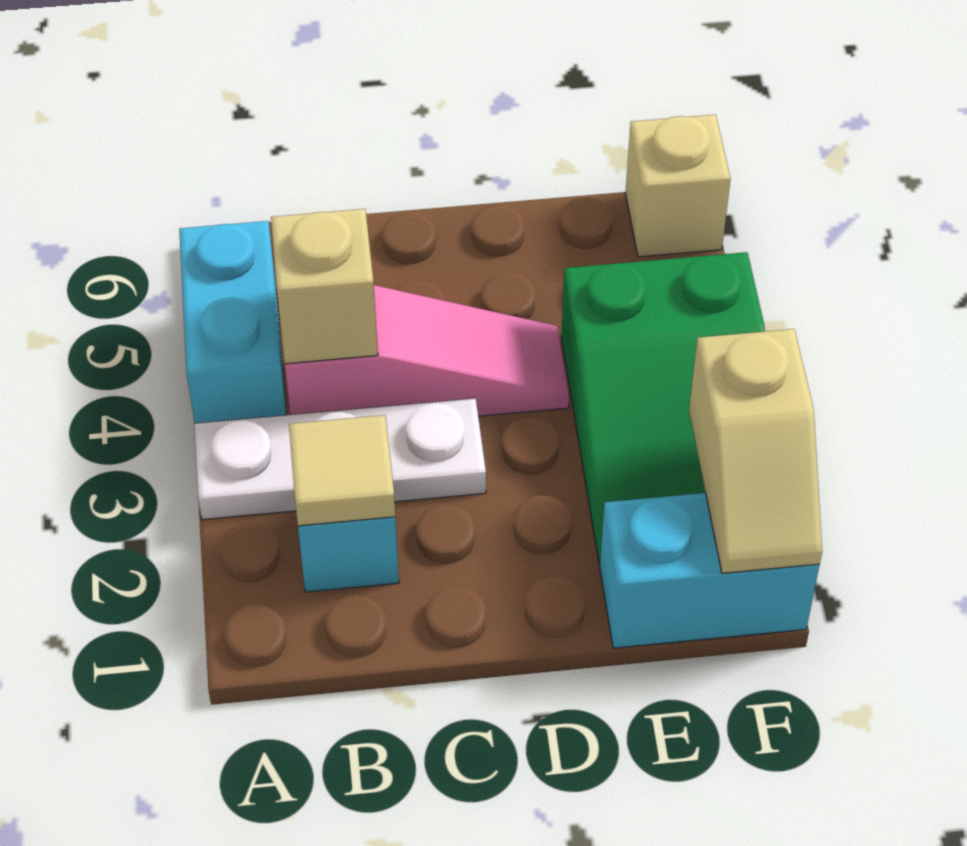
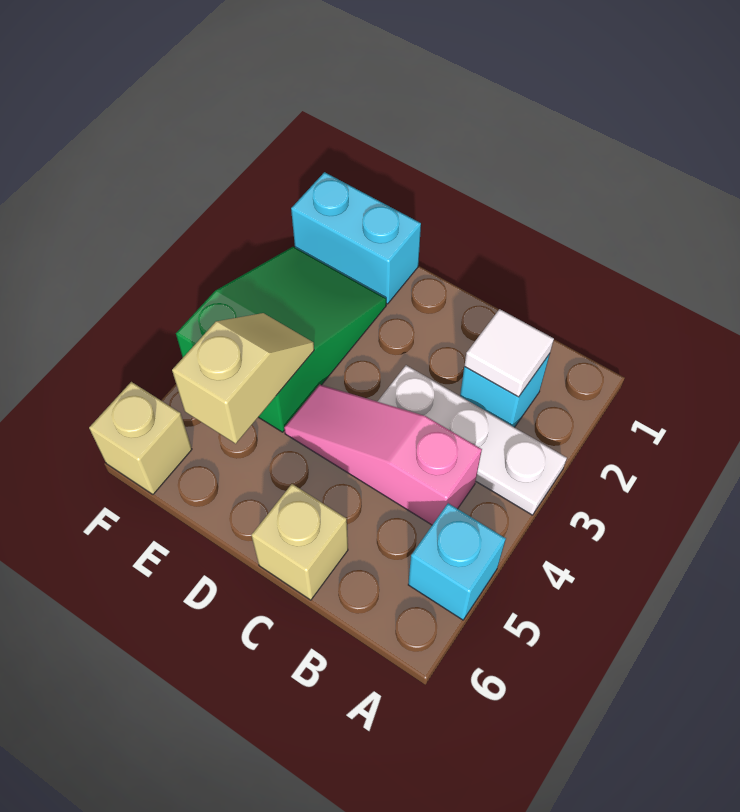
cyan brick A4:A5 level 1 -> cyan brick A5 level 1
tan tile B2 level 2 -> white tile B2 level 2
tan brick B4 level 2 -> tan brick C6 level 1
tan slope F1:F2 level 2 top 2 -> tan slope E4:E5 level 2 top 5

